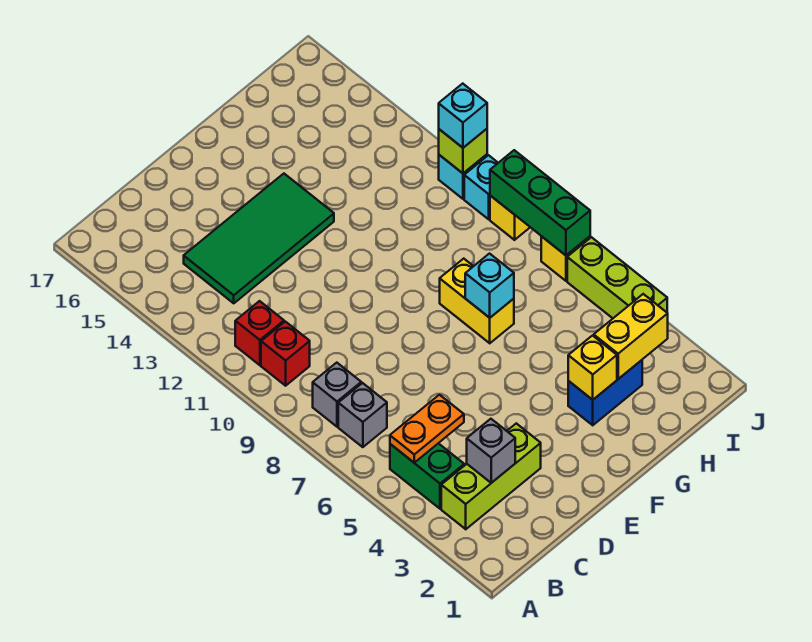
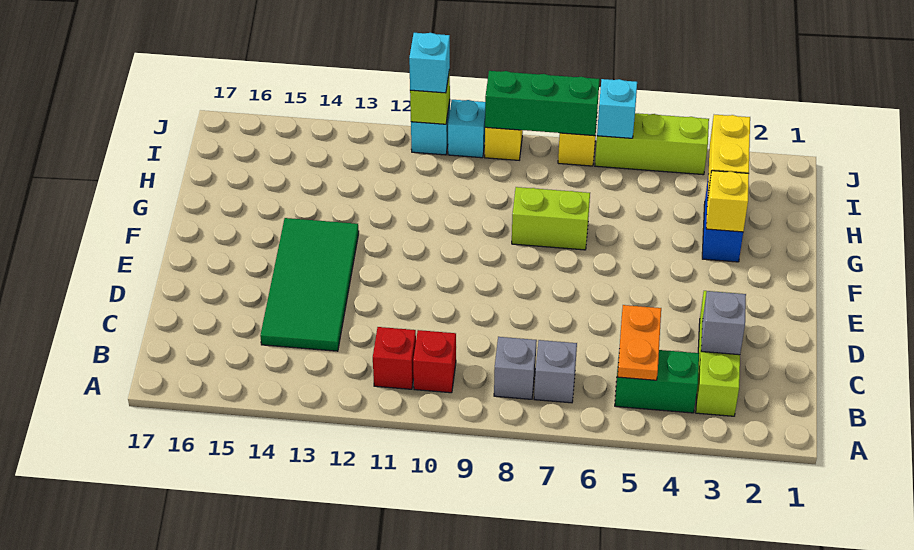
yellow brick G7:G8 level 1 -> lime brick G7:G8 level 1
cyan brick G7 level 2 -> cyan brick J6 level 2

